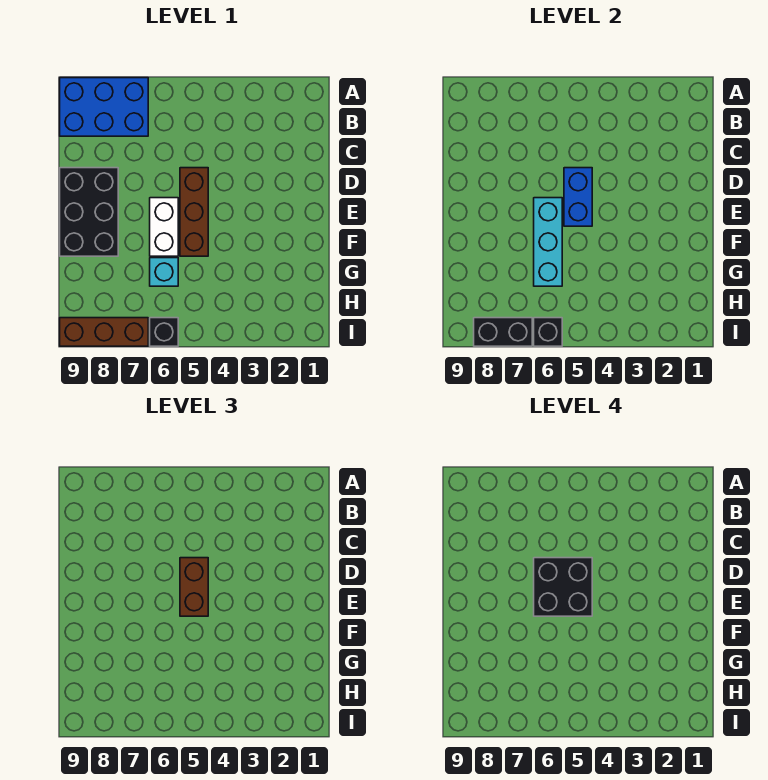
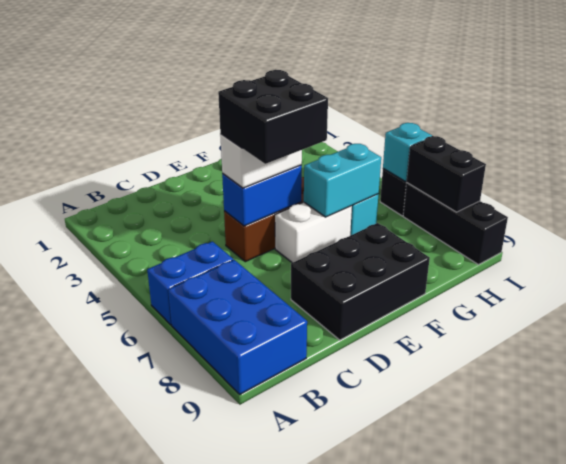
none -> blue brick A6:B6 level 1
brown brick D5:E5 level 3 -> white brick D5:E5 level 3
cyan brick E6:G6 level 2 -> cyan brick F6:G6 level 2
black brick I6 level 2 -> cyan brick I6 level 2
brown brick I7:I9 level 1 -> black brick I7:I9 level 1

